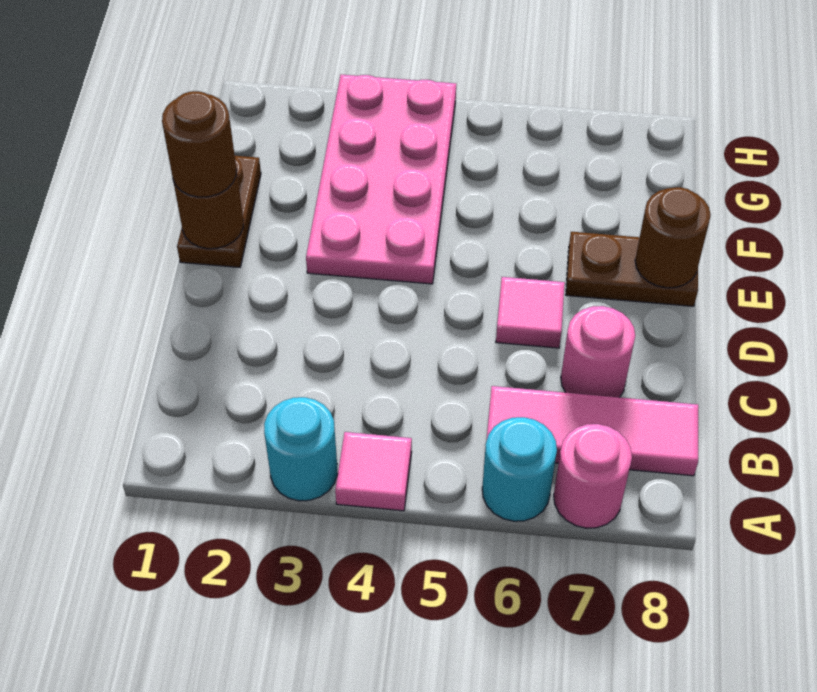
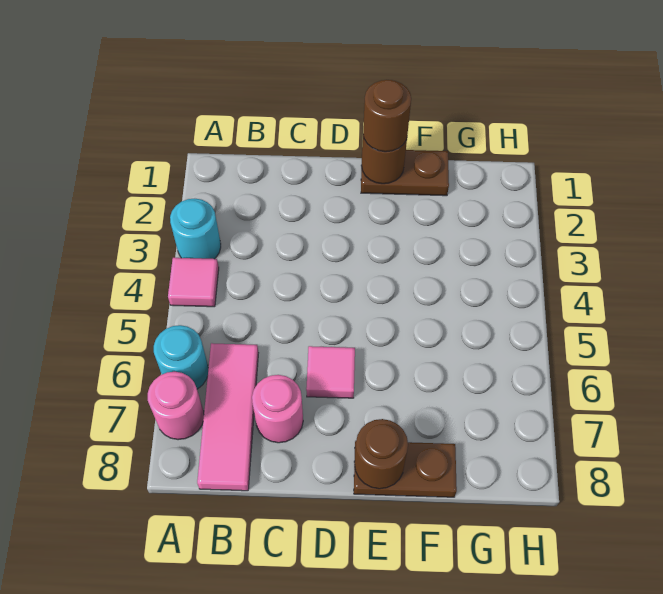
pink plate E3:H4 level 1 -> none
brown plate E7:E8 level 1 -> brown plate E8:F8 level 1

